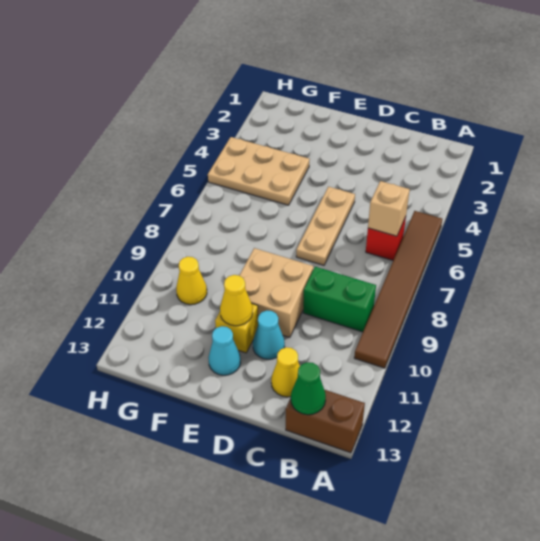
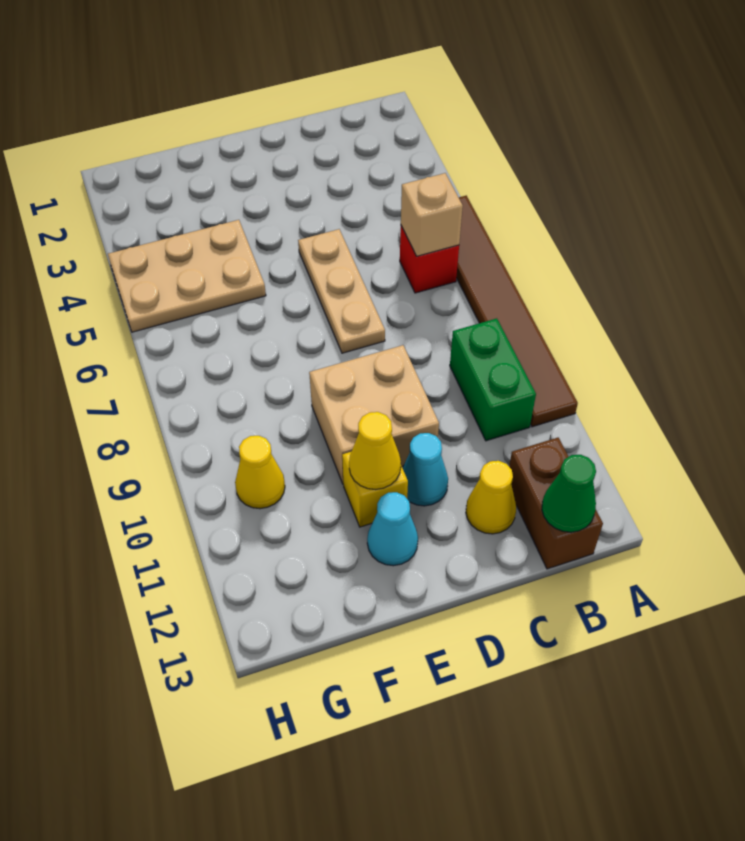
brown brick A13:B13 level 1 -> brown brick B12:B13 level 1
green brick B9:C9 level 1 -> green brick B9:B10 level 1

